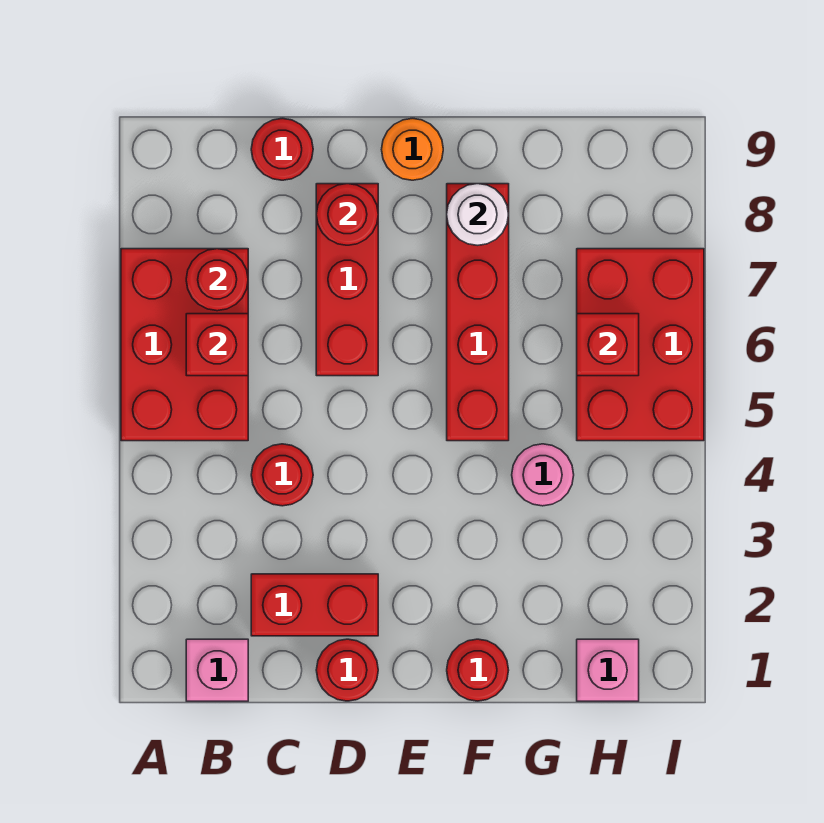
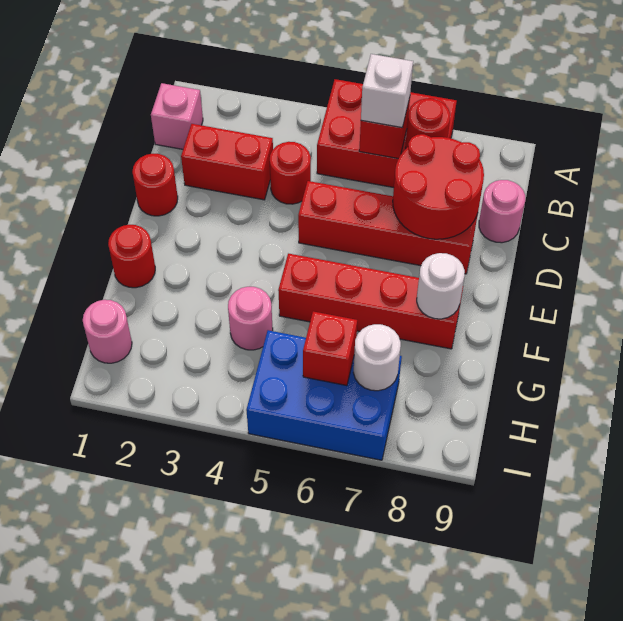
none -> white brick B6 level 3
red brick C2:D2 level 1 -> red brick C2:C3 level 1
red round brick C9 level 1 -> pink round brick C9 level 1
red brick D6:D8 level 1 -> red brick D5:D8 level 1
red round brick D8 level 2 -> red round brick C7:D8 level 2
orange round brick E9 level 1 -> none
pink brick H1 level 1 -> pink round brick H1 level 1
red brick H5:I7 level 1 -> blue brick H5:I7 level 1
none -> white round brick H7 level 2

